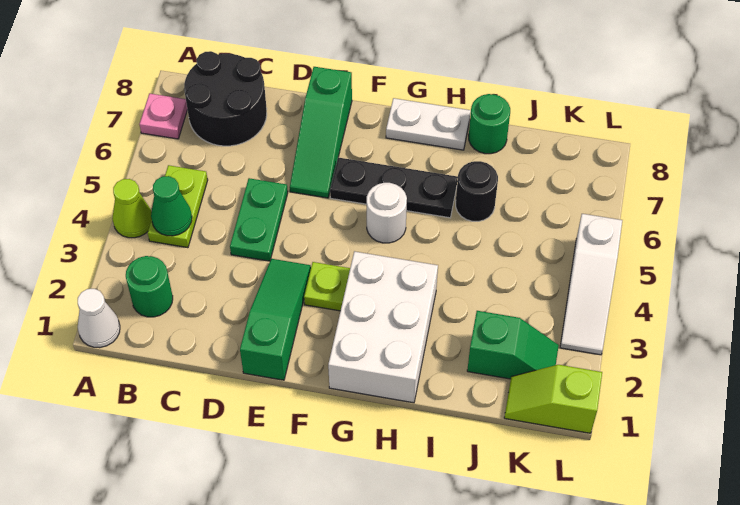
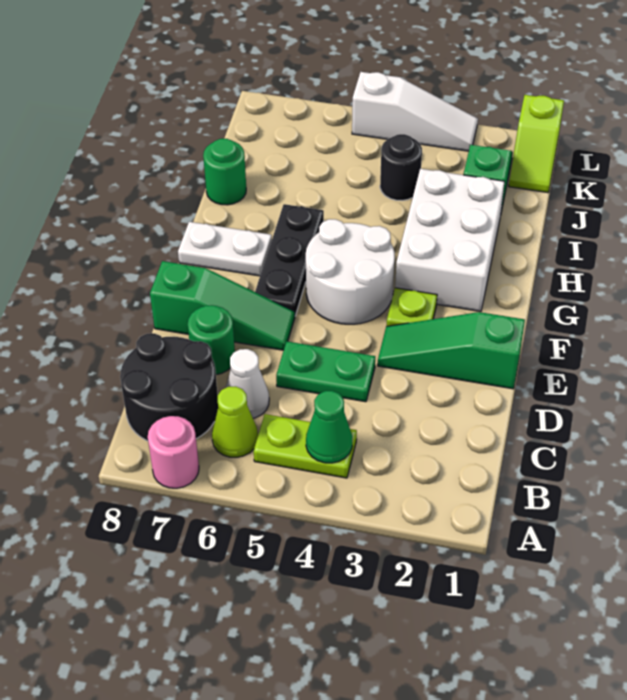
white cone A1 level 1 -> white cone C6 level 1
lime cone A4 level 1 -> lime cone B6 level 1
pink plate A7 level 1 -> pink round brick A7 level 1
green round brick B2 level 1 -> green round brick D7 level 1
white brick G1:H3 level 1 -> white brick G2:I3 level 1
white round brick G5 level 1 -> white round brick F4:G5 level 1
white plate G8:H8 level 1 -> white plate G7:G8 level 1
black round brick I6 level 1 -> black round brick J4 level 1

